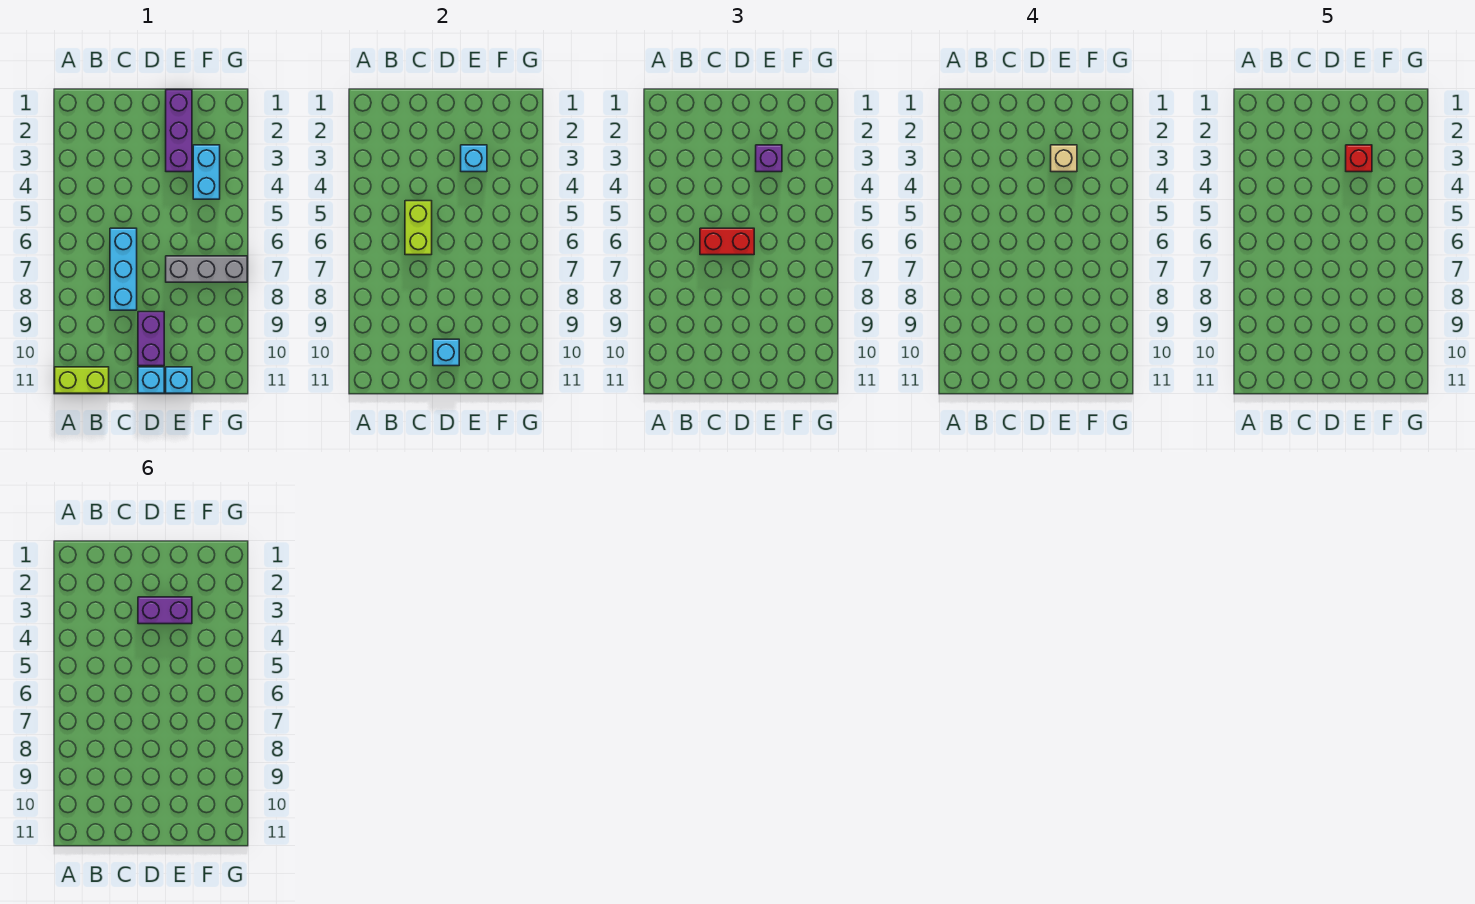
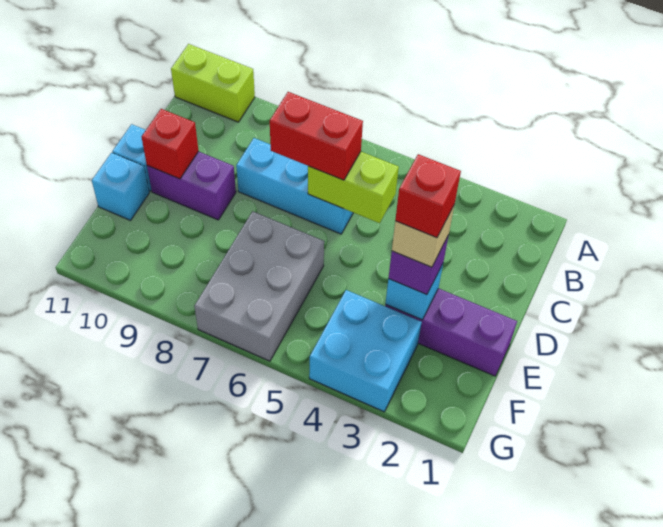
lime brick A11:B11 level 1 -> lime brick A10:A11 level 1
red brick C6:D6 level 3 -> red brick C6:C7 level 3
purple brick D3:E3 level 6 -> none
cyan brick D10 level 2 -> red brick D10 level 2
grey brick E7:G7 level 1 -> grey brick E6:G7 level 1
cyan brick F3:F4 level 1 -> cyan brick F3:G4 level 1

